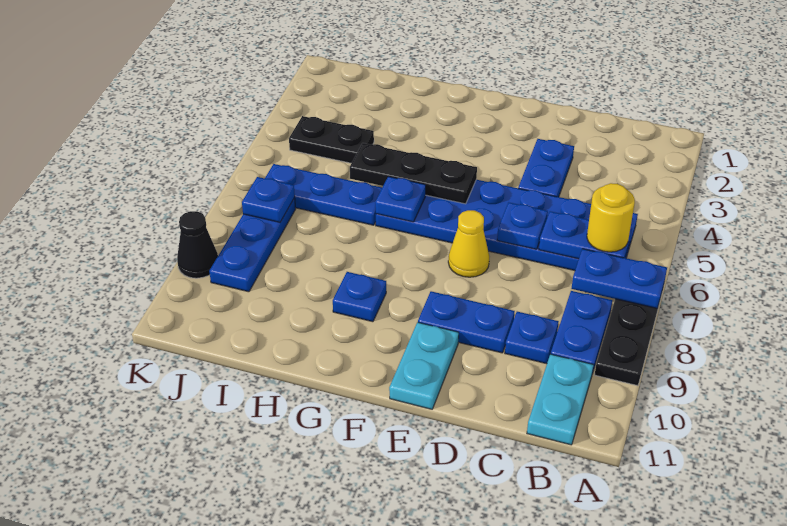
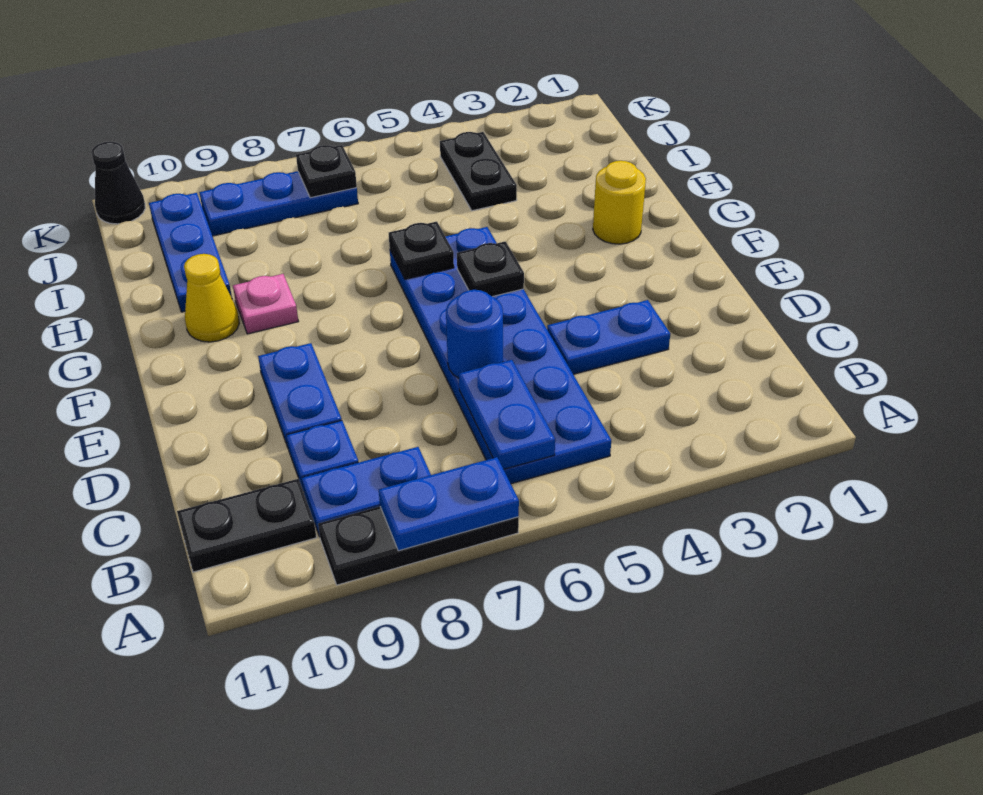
blue plate A7:B7 level 2 -> blue plate A7:A8 level 2
yellow round brick B6 level 3 -> yellow round brick G2 level 1
cyan plate B10:B11 level 1 -> black plate B10:B11 level 1
blue plate D6 level 2 -> blue round brick D6 level 2
yellow cone E7 level 1 -> yellow cone G10 level 1
cyan plate E10:E11 level 1 -> none
black plate F5:H5 level 2 -> black plate F5 level 2
blue plate G6 level 2 -> black plate G6 level 2
blue plate G9 level 1 -> pink plate G9 level 1
blue plate H6:J6 level 1 -> blue plate H10:J10 level 1
blue plate J7 level 2 -> black plate J7 level 2
black cone K9 level 1 -> black cone K11 level 1

